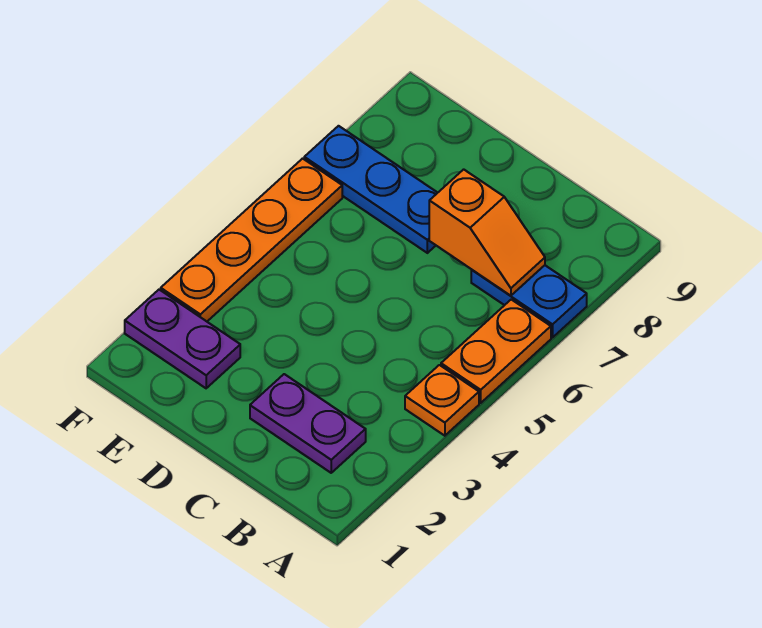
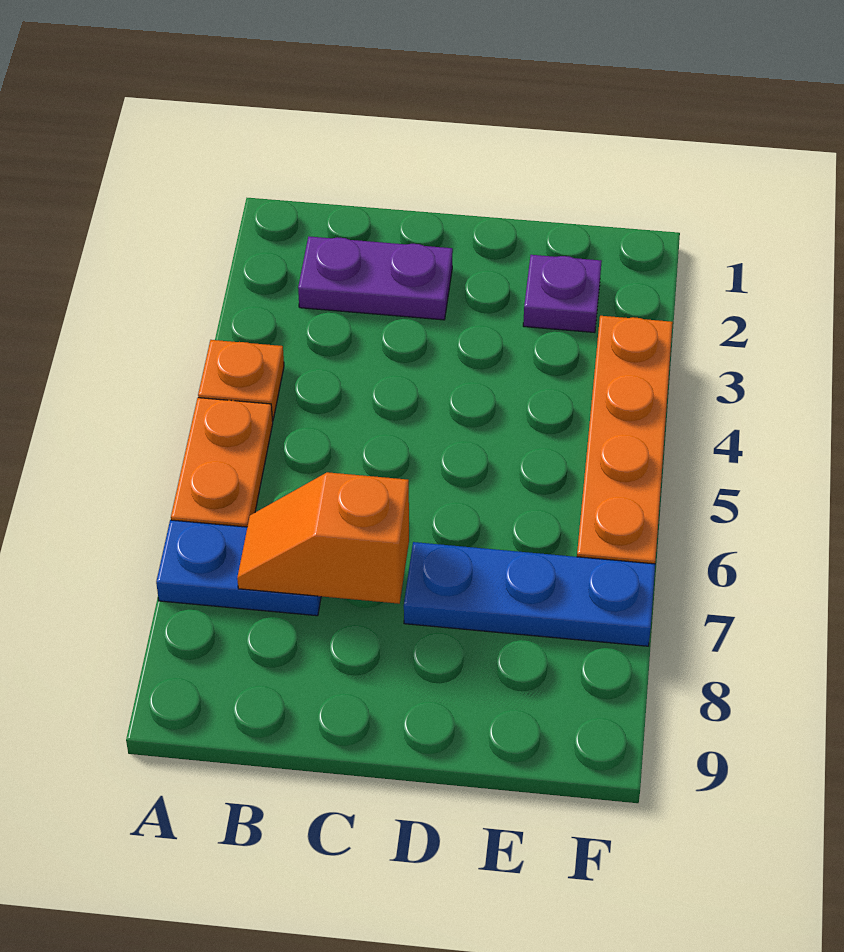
purple plate E2:F2 level 1 -> purple plate E2 level 1

